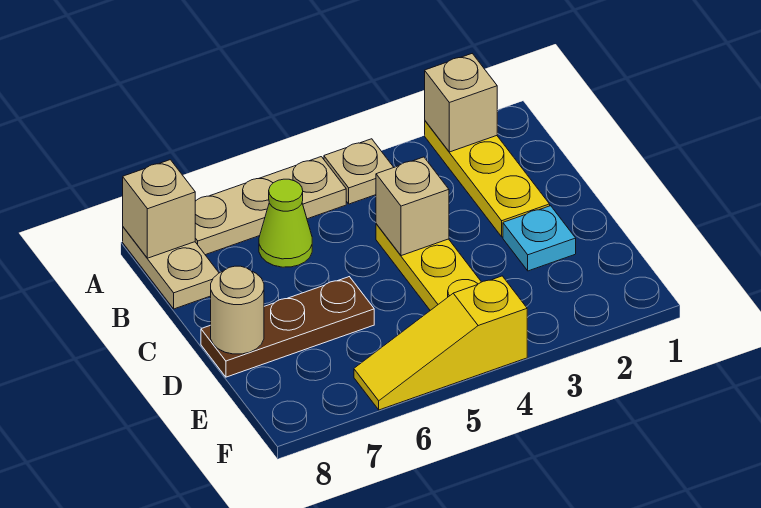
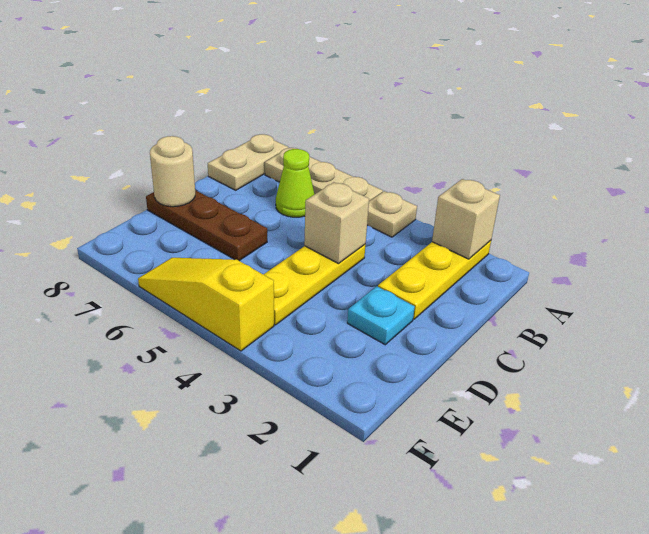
tan brick A8 level 2 -> none

